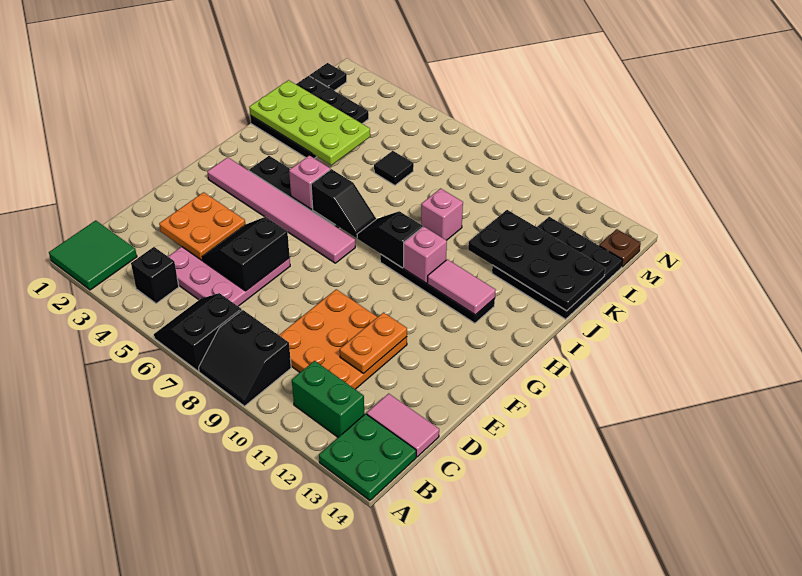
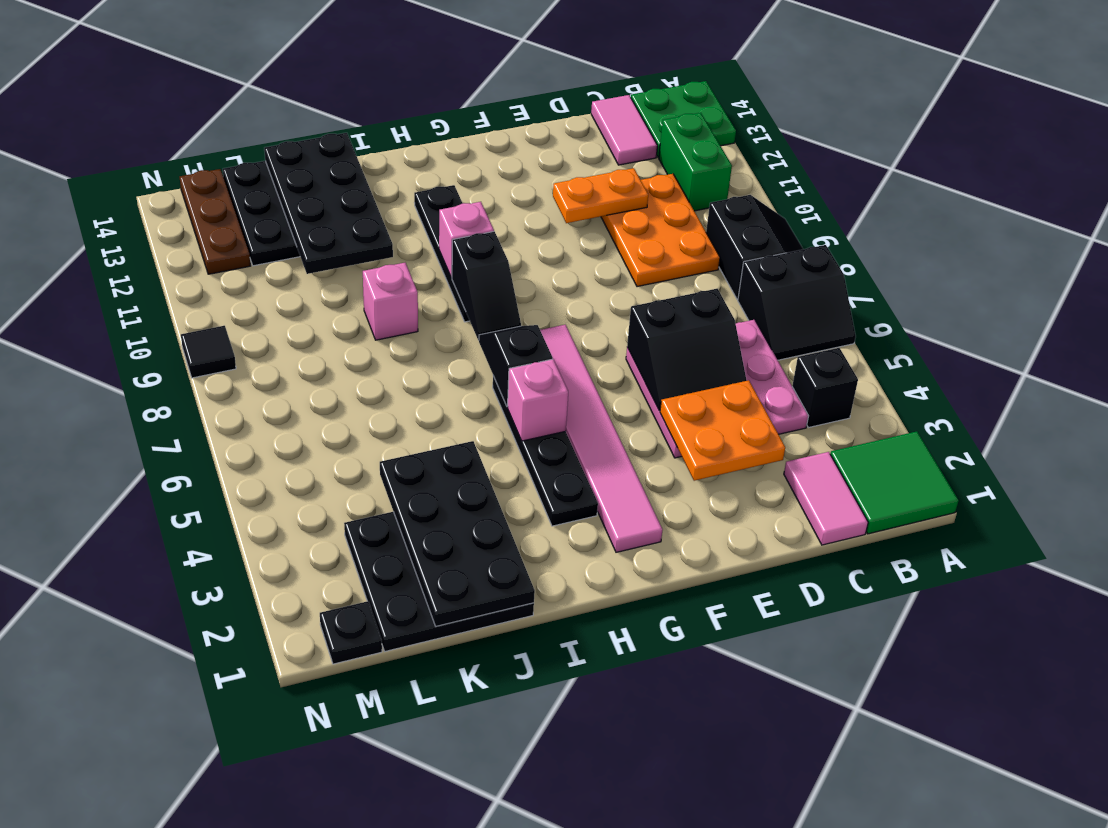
orange plate C9:E11 level 1 -> orange plate C9:D11 level 1
pink tile H11:H12 level 2 -> pink tile C1:C2 level 1
lime plate J1:K4 level 2 -> black plate J1:K4 level 2
black tile K6 level 1 -> black tile N9 level 1
brown plate M14 level 1 -> brown plate M12:M14 level 1

